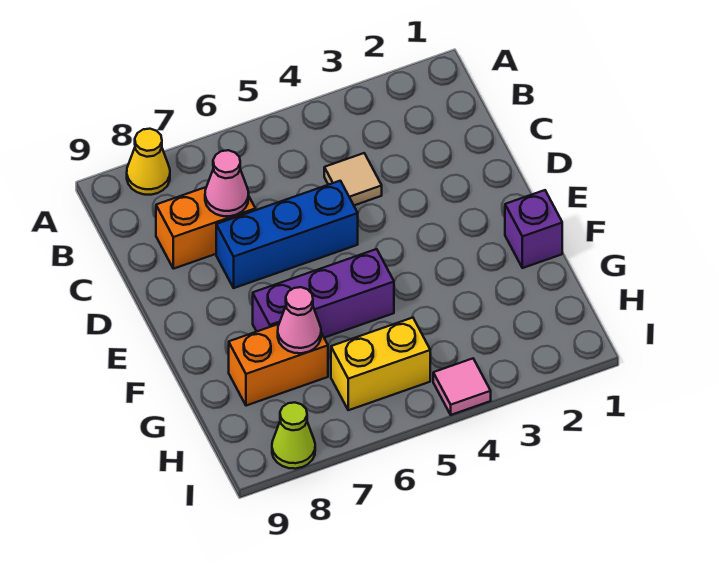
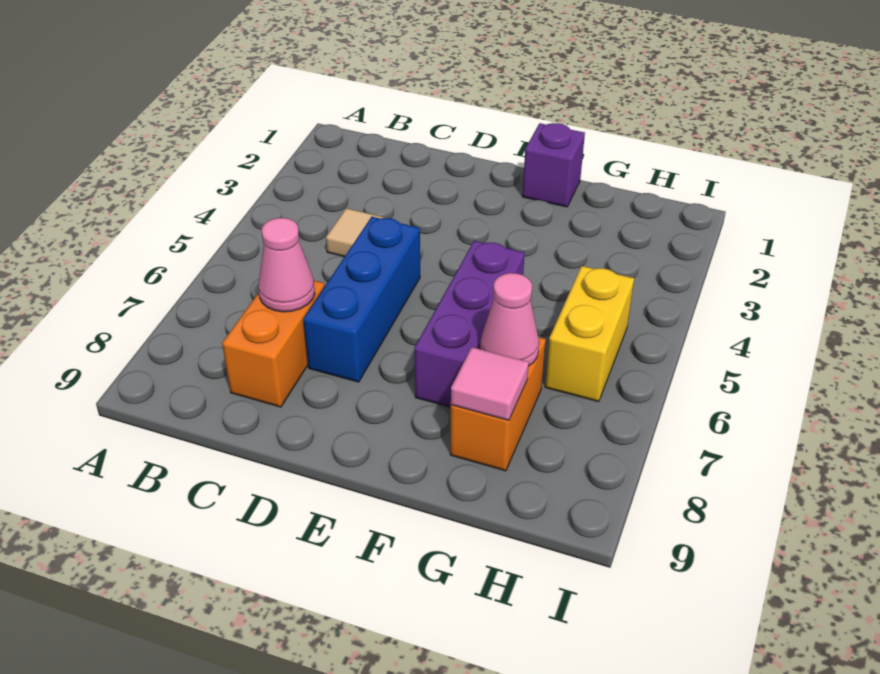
yellow cone A8 level 1 -> none
pink tile I4 level 1 -> pink tile G8 level 2
lime cone I8 level 1 -> none

